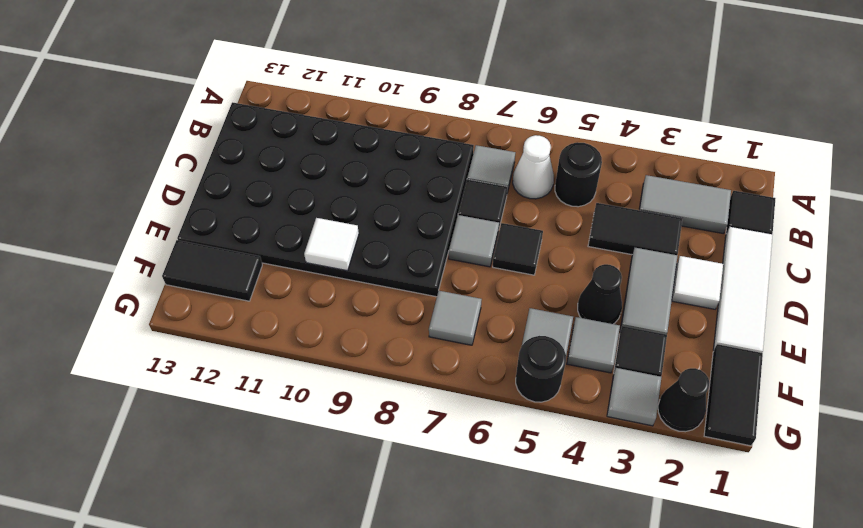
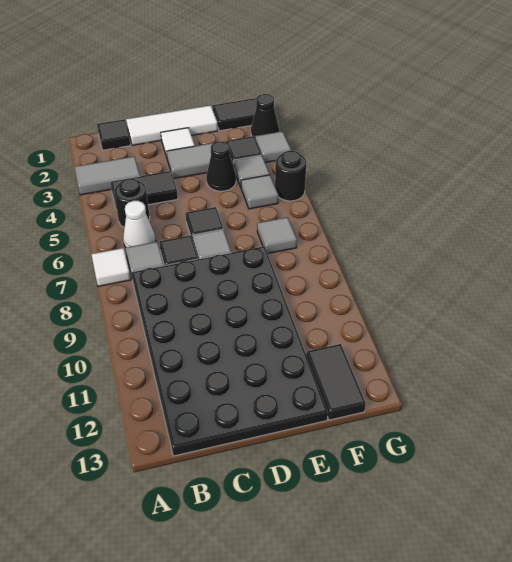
grey tile B2:B3 level 1 -> grey tile A3:B3 level 1
black tile C3:C4 level 1 -> black tile B4:C4 level 1
white tile E10 level 2 -> white tile A7 level 1

